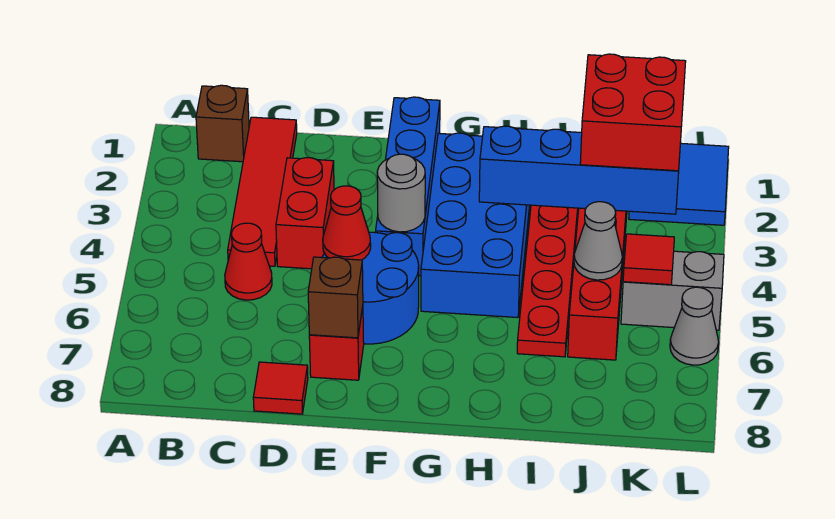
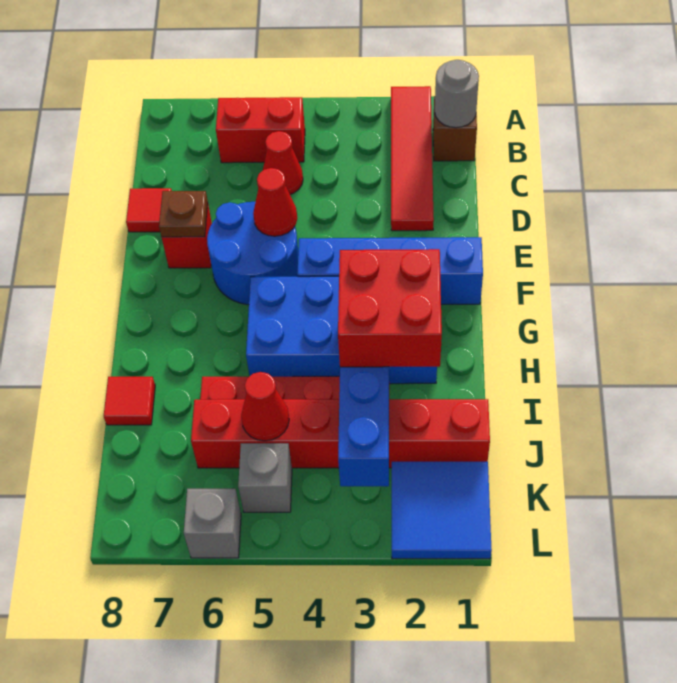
red tile C1:C4 level 1 -> red tile A2:D2 level 1
red brick D3:D4 level 1 -> red brick B5:B6 level 1
brown brick E7 level 2 -> brown plate E7 level 2
grey round brick F4 level 2 -> grey round brick B1 level 2
red brick J2:K3 level 3 -> red brick H2:I3 level 3
grey cone J5 level 2 -> red cone J5 level 2
grey brick K5:L5 level 1 -> grey brick K5 level 1
red tile K5 level 2 -> red tile I8 level 1
grey cone L6 level 1 -> grey brick L6 level 1

